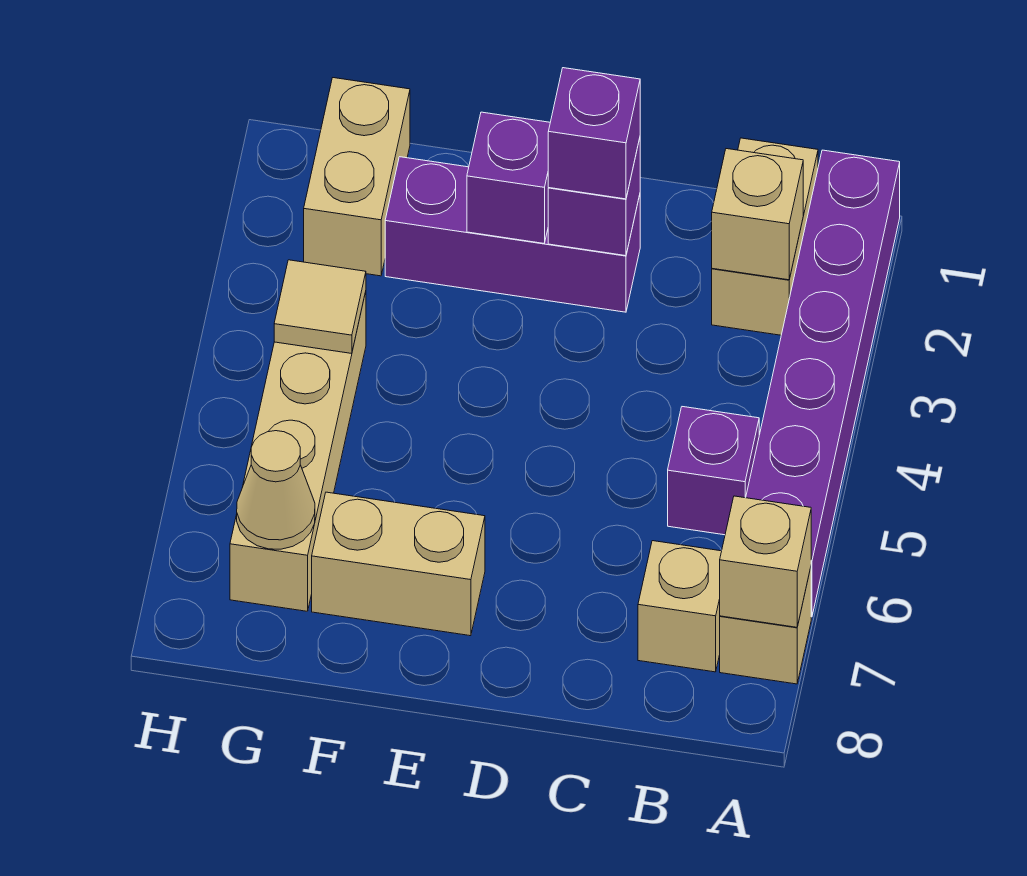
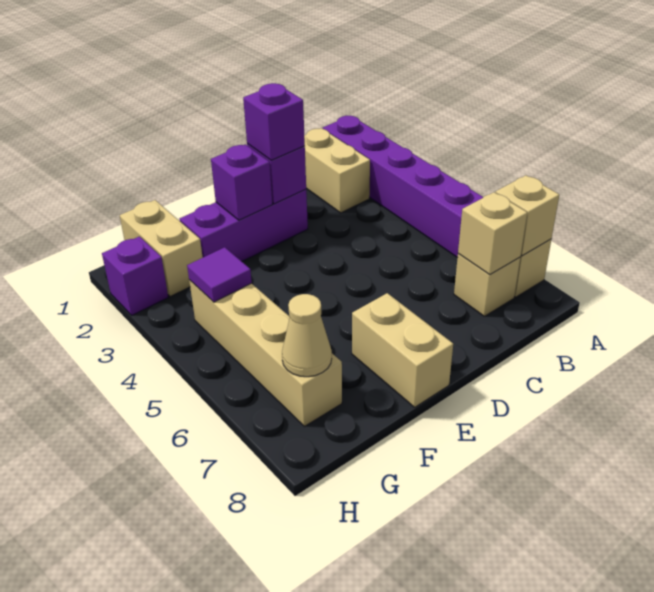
tan brick B2 level 2 -> tan brick B7 level 2
purple brick B5 level 1 -> purple brick H2 level 1
tan brick E7:F7 level 1 -> tan brick E7:E8 level 1
tan tile G4 level 2 -> purple tile G4 level 2

